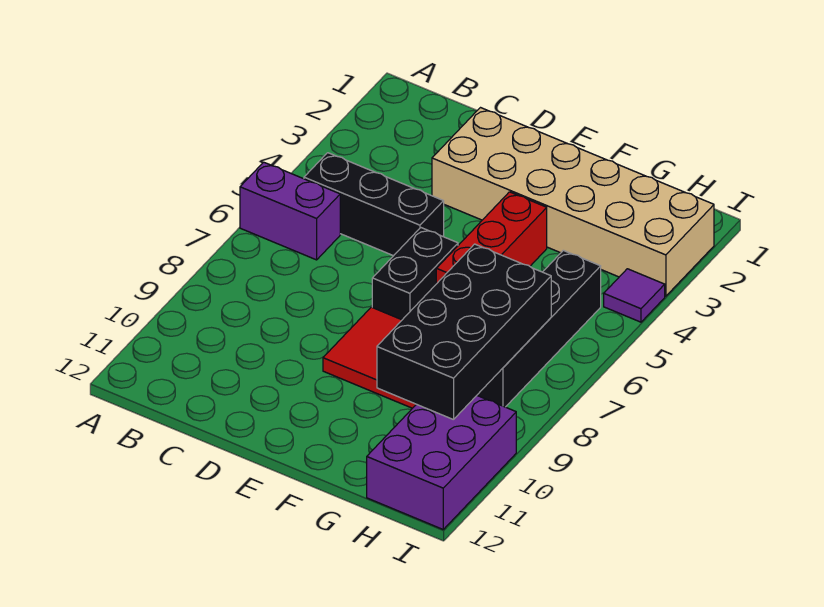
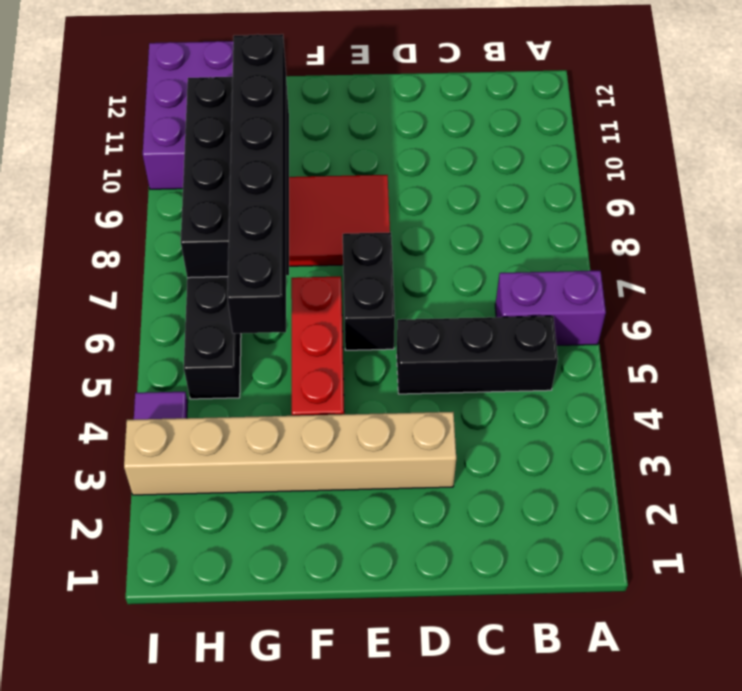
tan brick D2:I3 level 1 -> tan brick D3:I3 level 1
none -> black brick G5:G10 level 3

